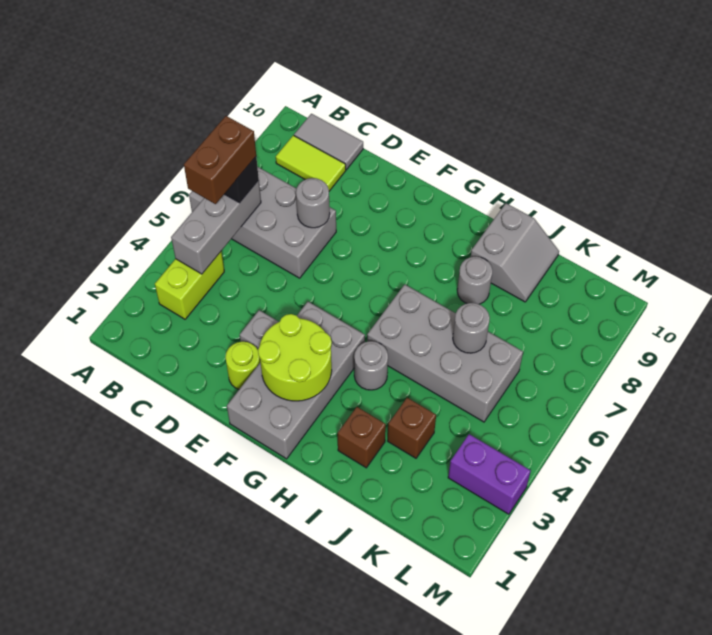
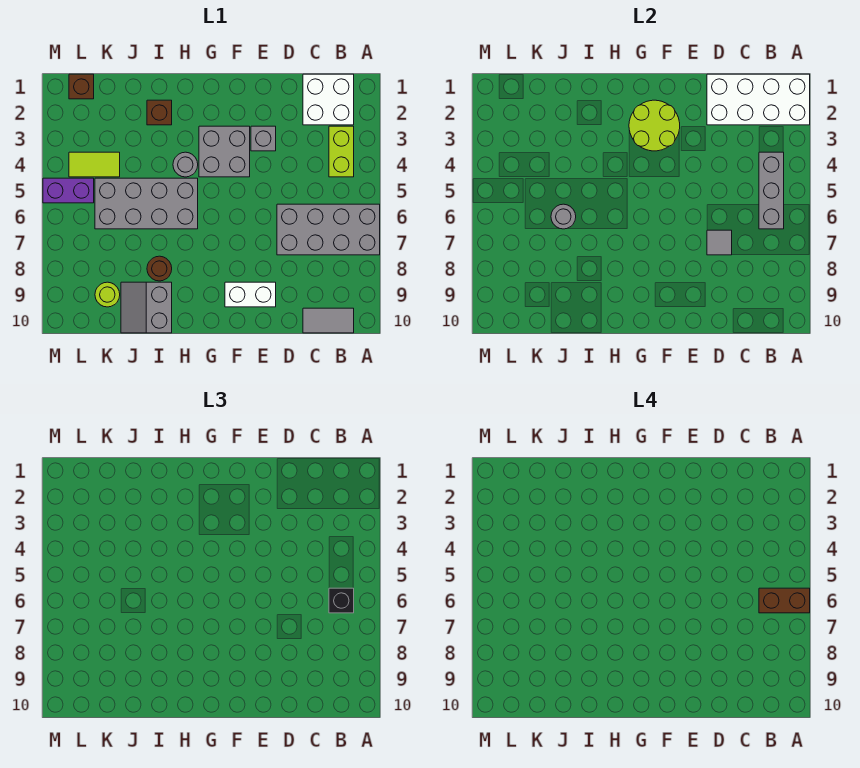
none -> white brick A1:D2 level 2
none -> white brick B1:C2 level 1
brown brick B5:B6 level 4 -> brown brick A6:B6 level 4
lime tile B9:C9 level 1 -> lime tile K4:L4 level 1
grey round brick D7 level 2 -> grey tile D7 level 2
lime round brick E2 level 1 -> lime round brick K9 level 1
none -> white brick E9:F9 level 1
grey brick F1:G4 level 1 -> grey brick F3:G4 level 1
grey round brick I8 level 1 -> brown round brick I8 level 1
brown brick J3 level 1 -> brown brick L1 level 1
purple brick L3:M3 level 1 -> purple brick L5:M5 level 1

